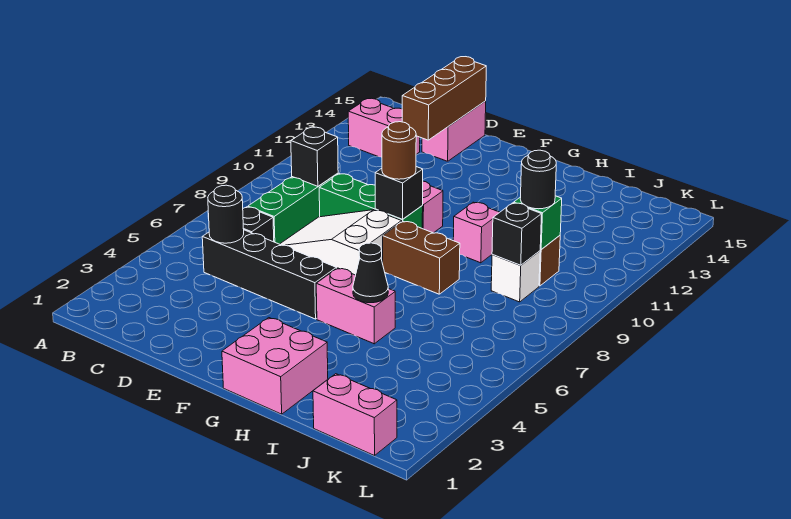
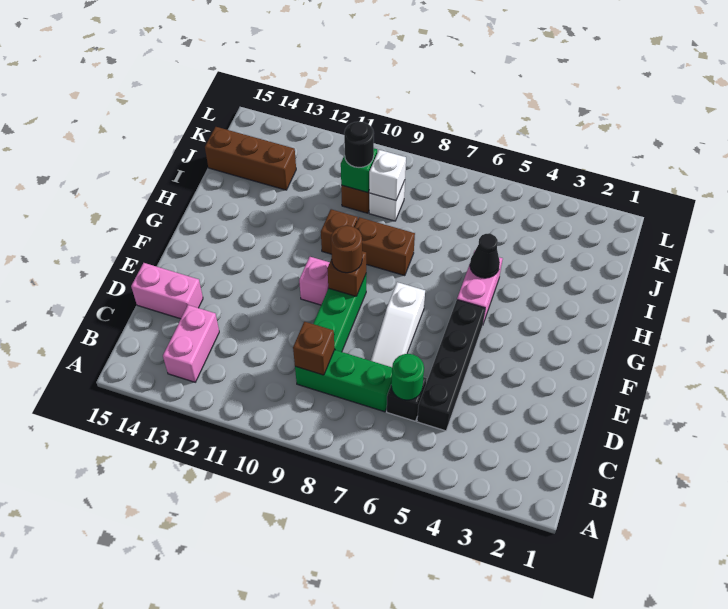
black round brick C5 level 2 -> none
none -> green round brick C6 level 2
black brick C9 level 2 -> brown brick C9 level 2
white slope D7:F8 level 1 top F -> white slope D7:F7 level 1 top F
brown brick D13:D15 level 2 -> brown brick J13:J15 level 1
black brick F9 level 2 -> brown brick F9 level 2
pink brick G1:H2 level 1 -> none
brown brick G8:H8 level 1 -> brown brick H8:H9 level 1
pink brick H10 level 1 -> brown brick H10 level 1
pink brick J1:K1 level 1 -> none
black brick J9 level 2 -> white brick J9 level 2

